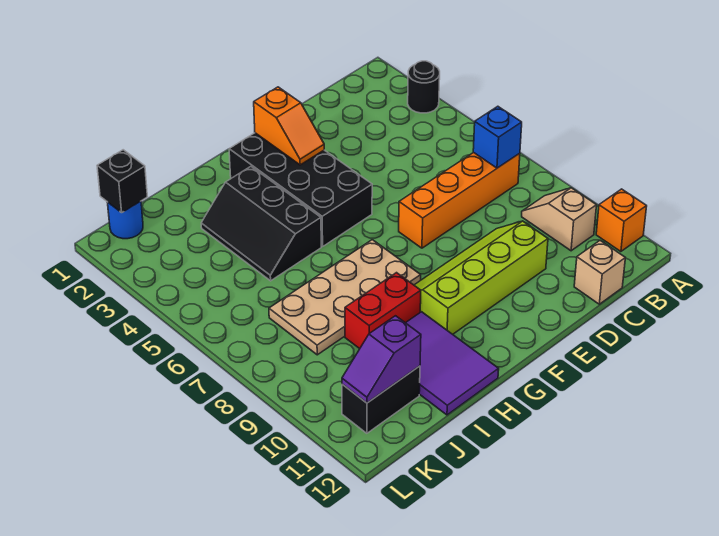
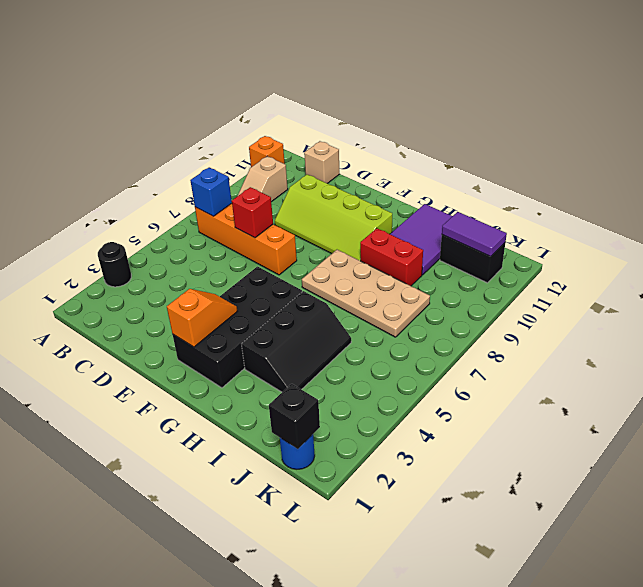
none -> red brick D7 level 2
purple slope J11:K11 level 2 top J -> purple tile J11:K11 level 2

